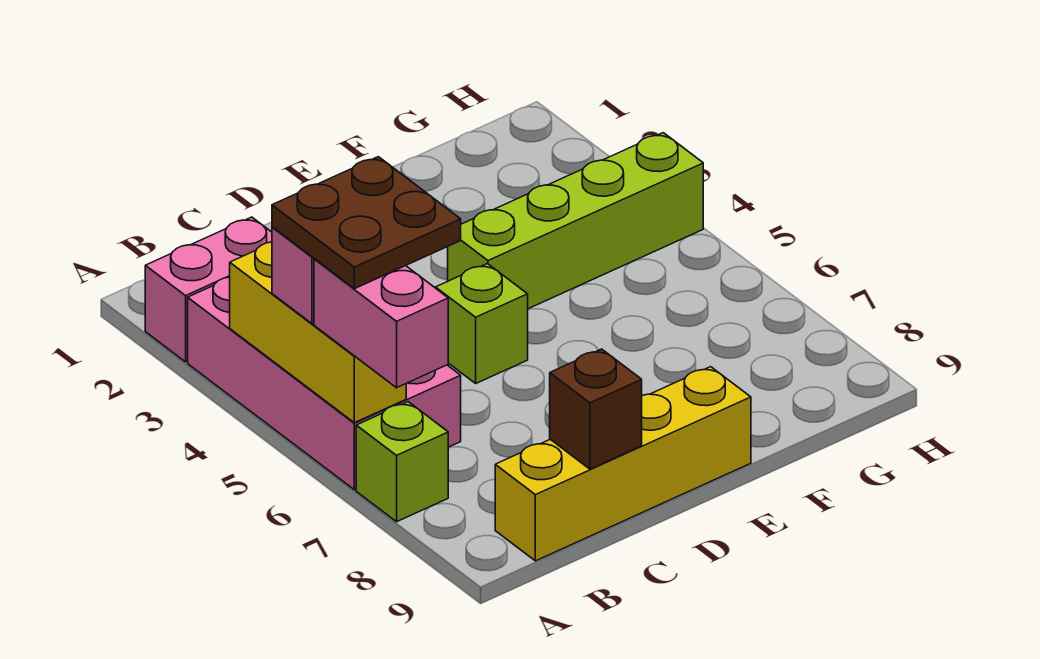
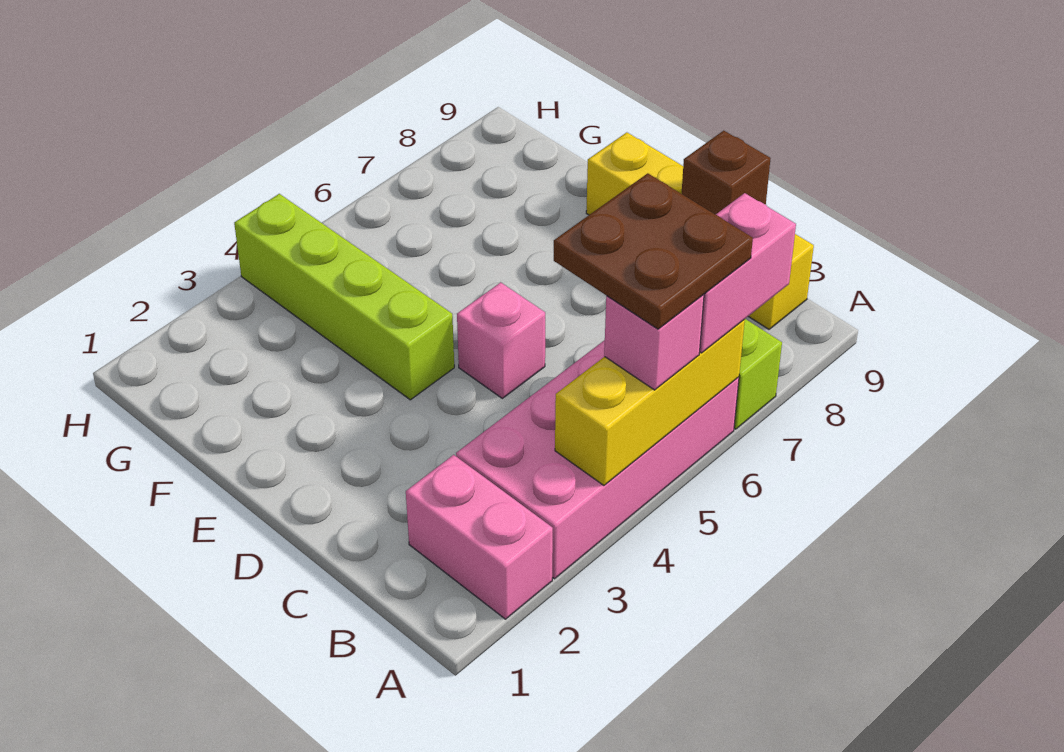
lime brick D5 level 1 -> pink brick D5 level 1

